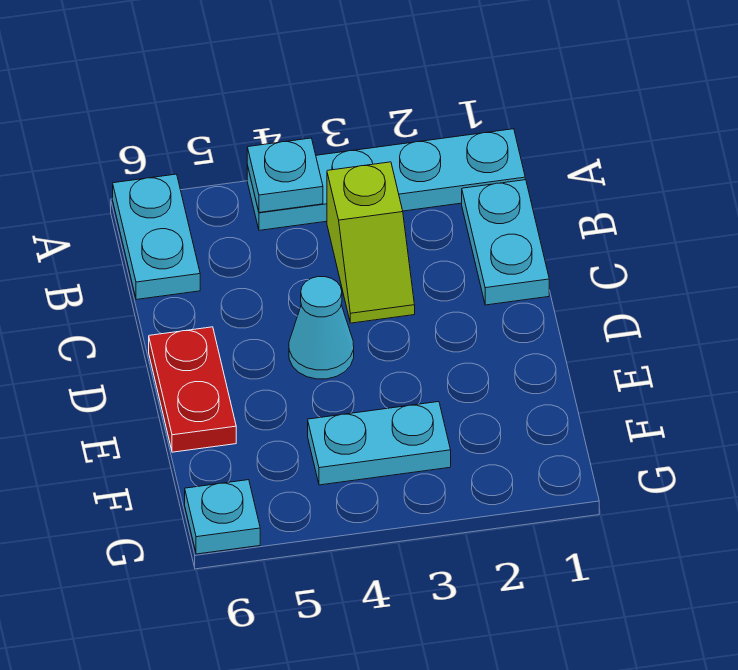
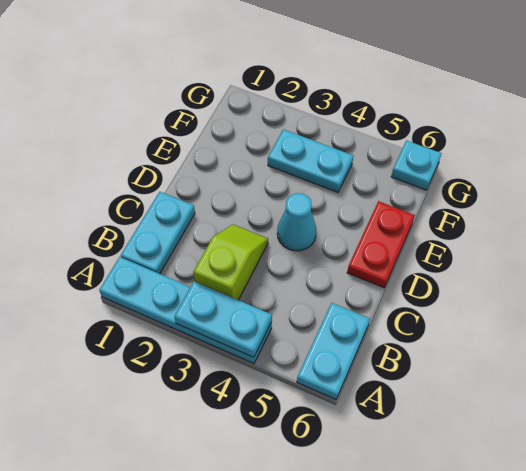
cyan plate A4 level 2 -> cyan plate A3:A4 level 2

